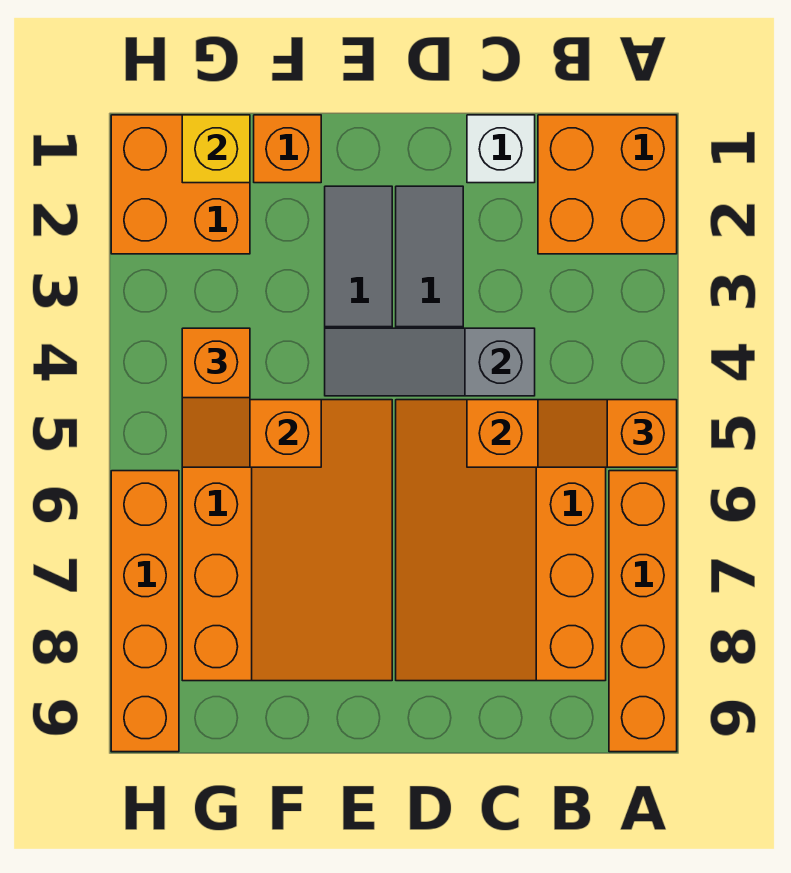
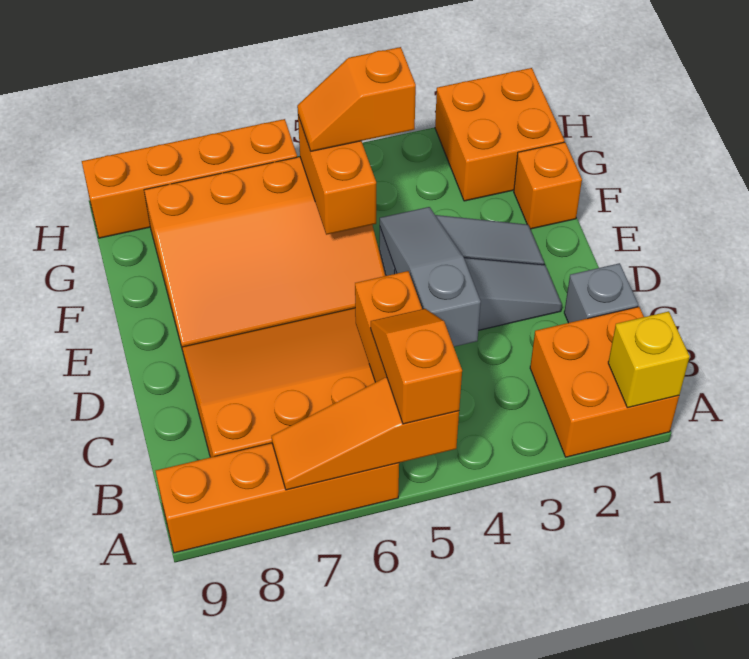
none -> orange slope A5:A7 level 2 top 5
white brick C1 level 1 -> grey brick C1 level 1
yellow brick G1 level 2 -> yellow brick A1 level 2

